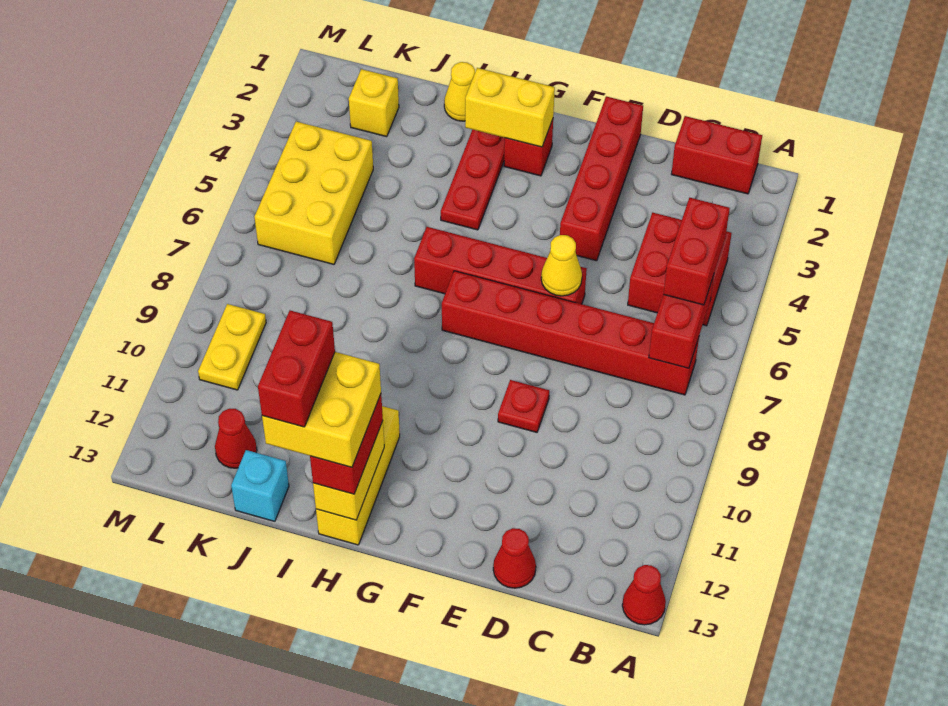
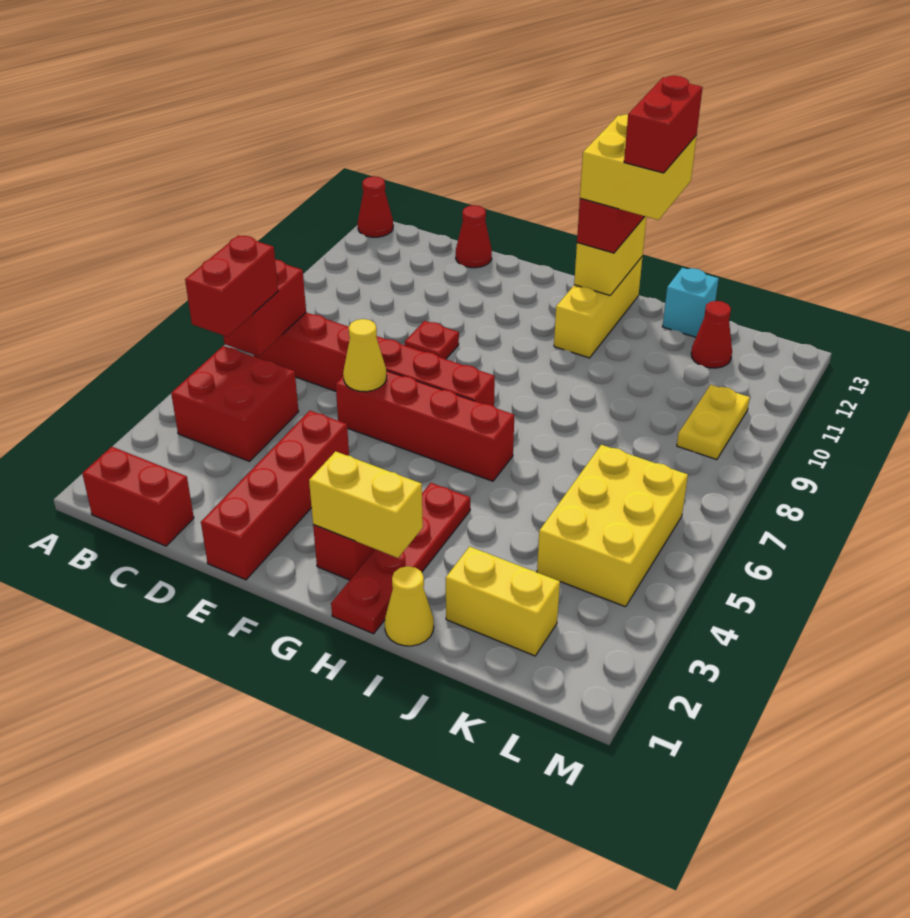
yellow brick K2 level 1 -> yellow brick J2:K2 level 1

